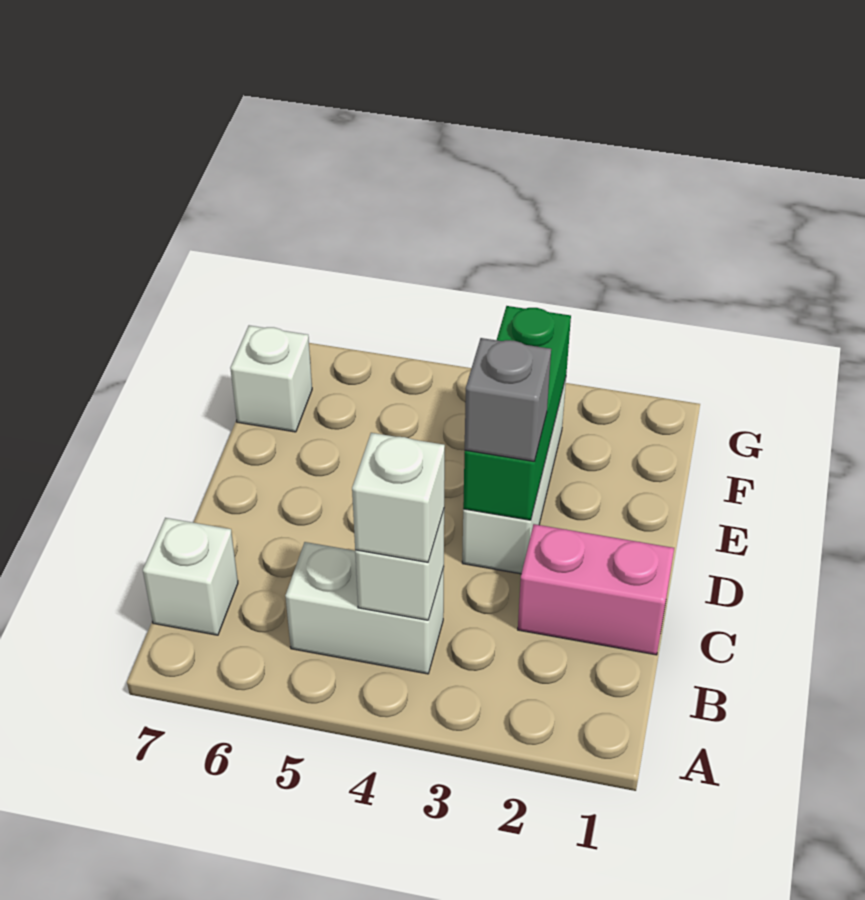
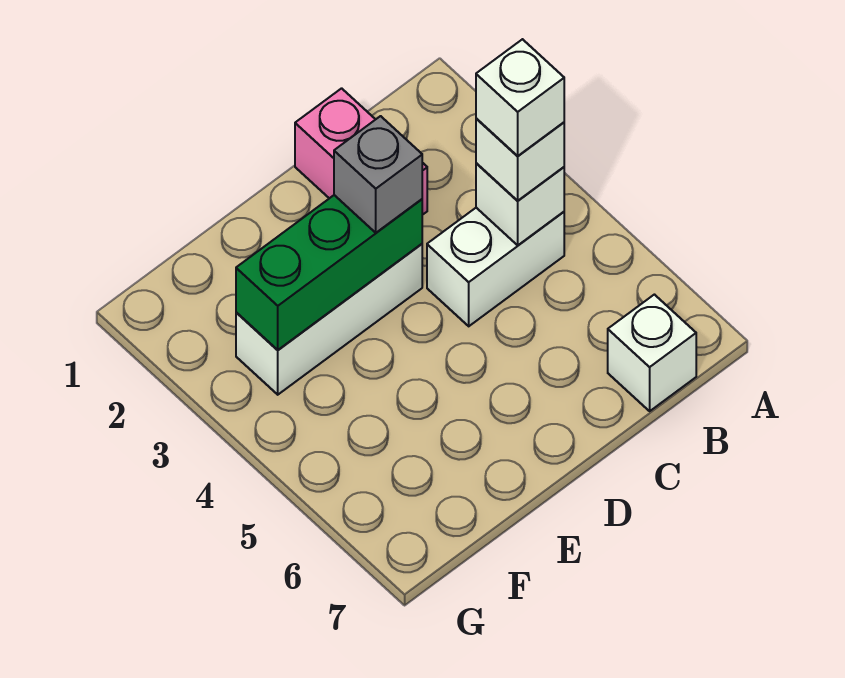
white brick B4:B5 level 1 -> white brick B4:C4 level 1
white brick F7 level 1 -> white brick B4 level 4

